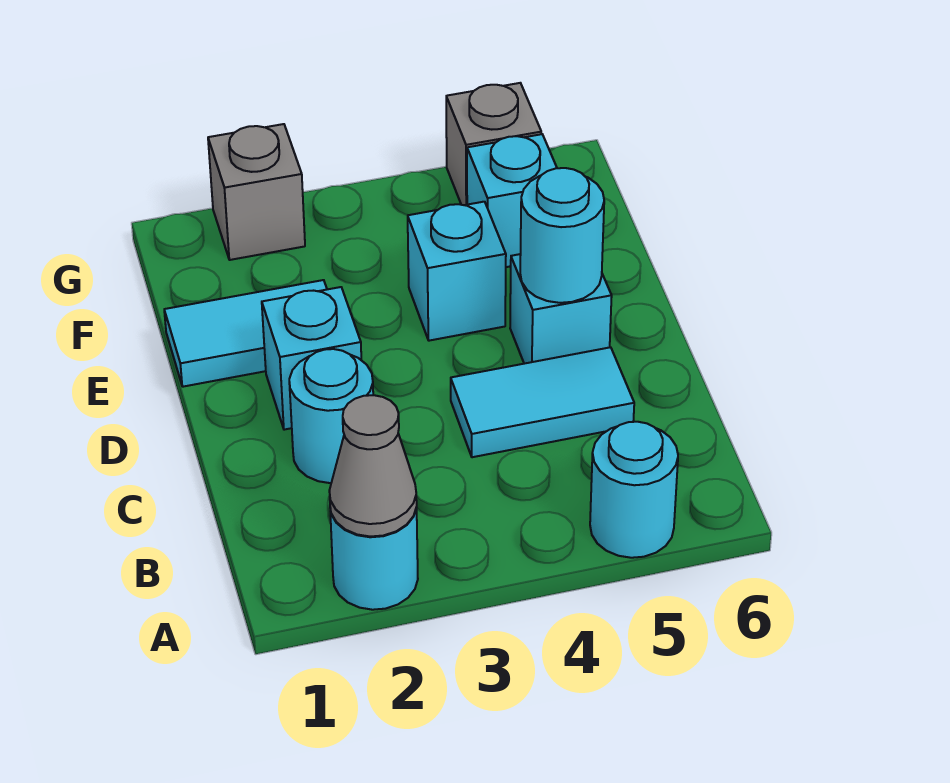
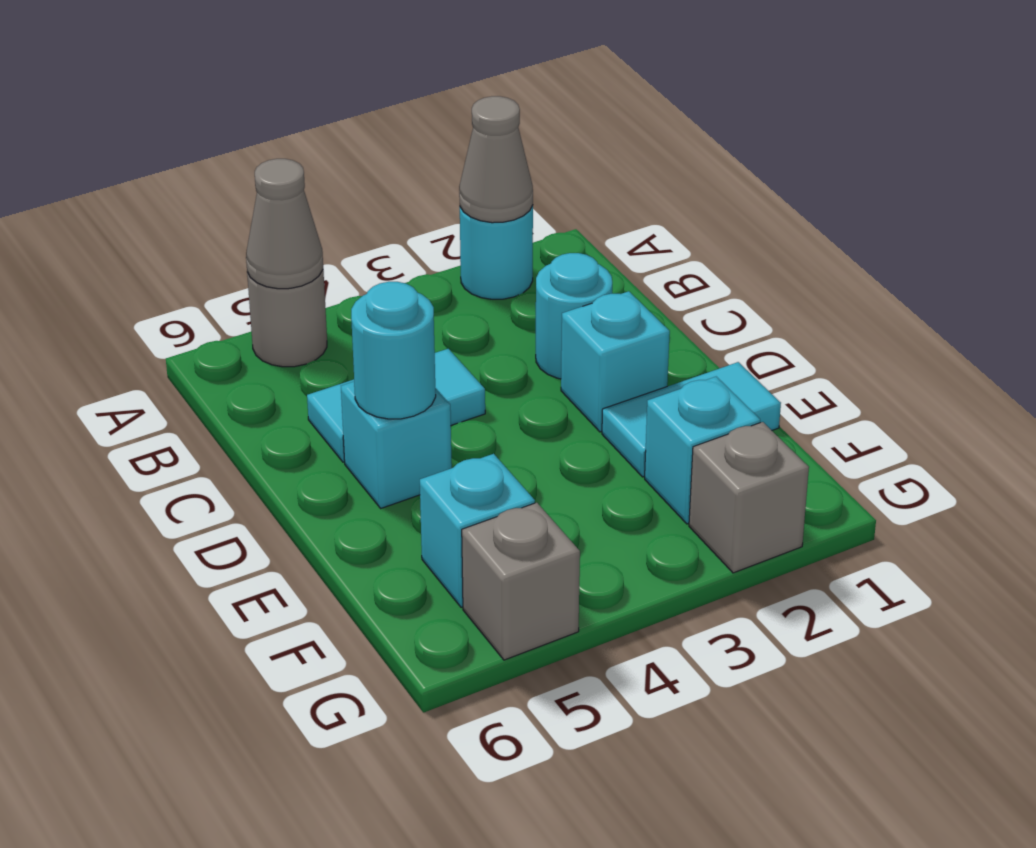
cyan round brick A5 level 1 -> grey round brick A5 level 1
none -> grey cone A5 level 2
cyan brick E4 level 1 -> cyan brick F2 level 1

